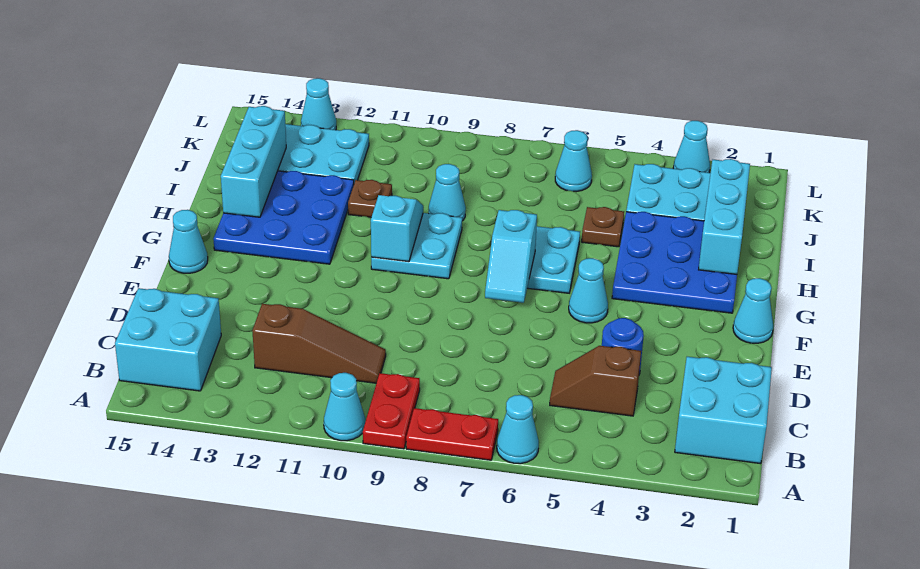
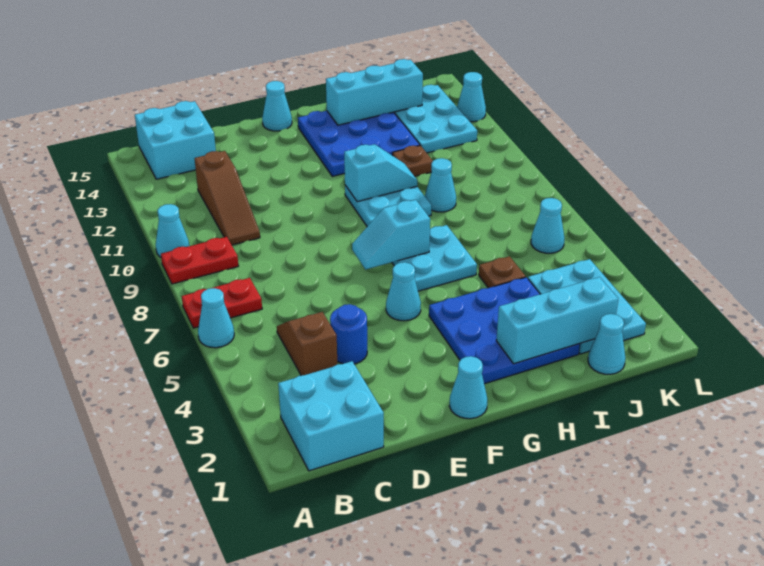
red plate A7:A8 level 1 -> red plate A7:B7 level 1
cyan cone L3 level 1 -> cyan cone J1 level 1

